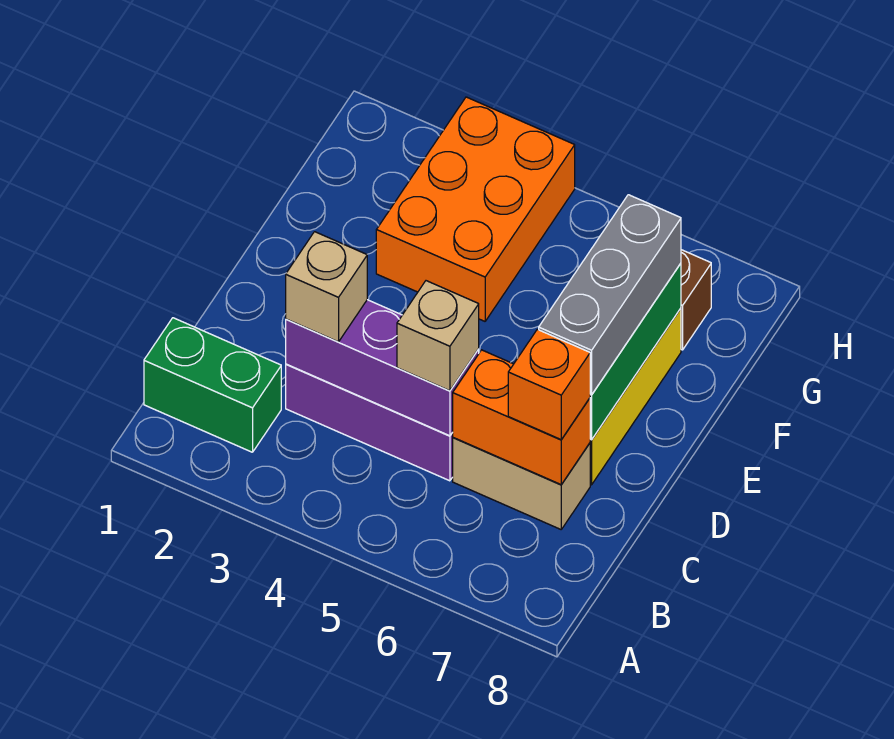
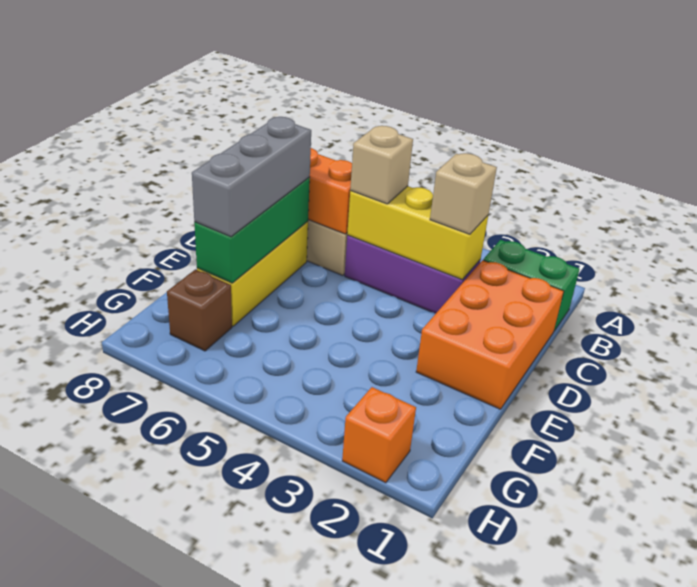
purple brick C3:C5 level 2 -> yellow brick C3:C5 level 2
orange brick C7 level 3 -> orange brick H2 level 1
orange brick F3:H4 level 1 -> orange brick C1:E2 level 1

